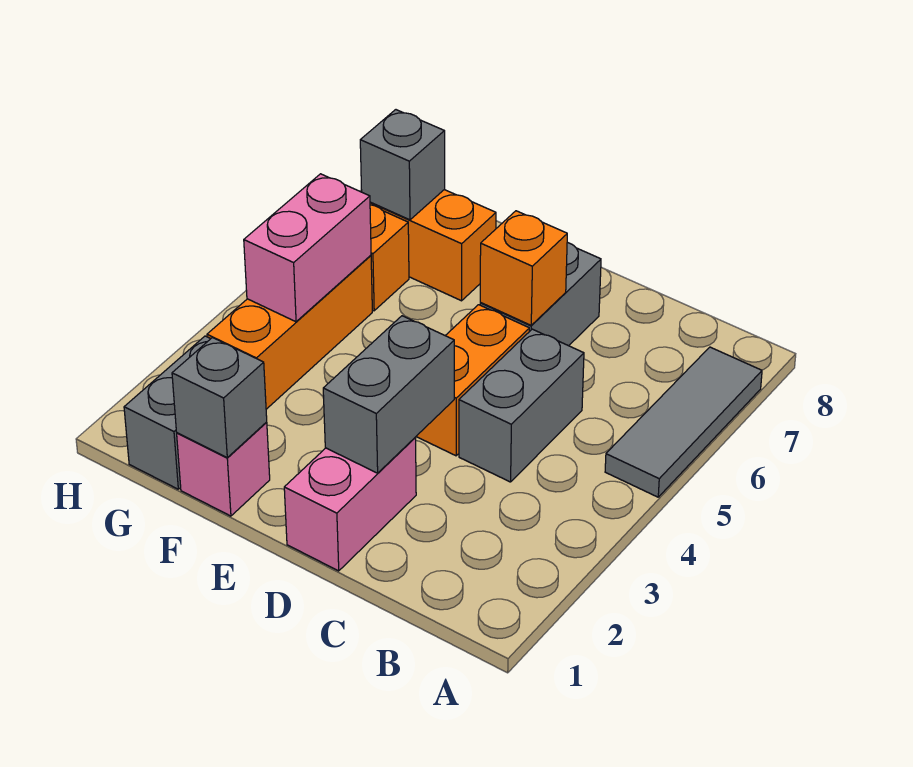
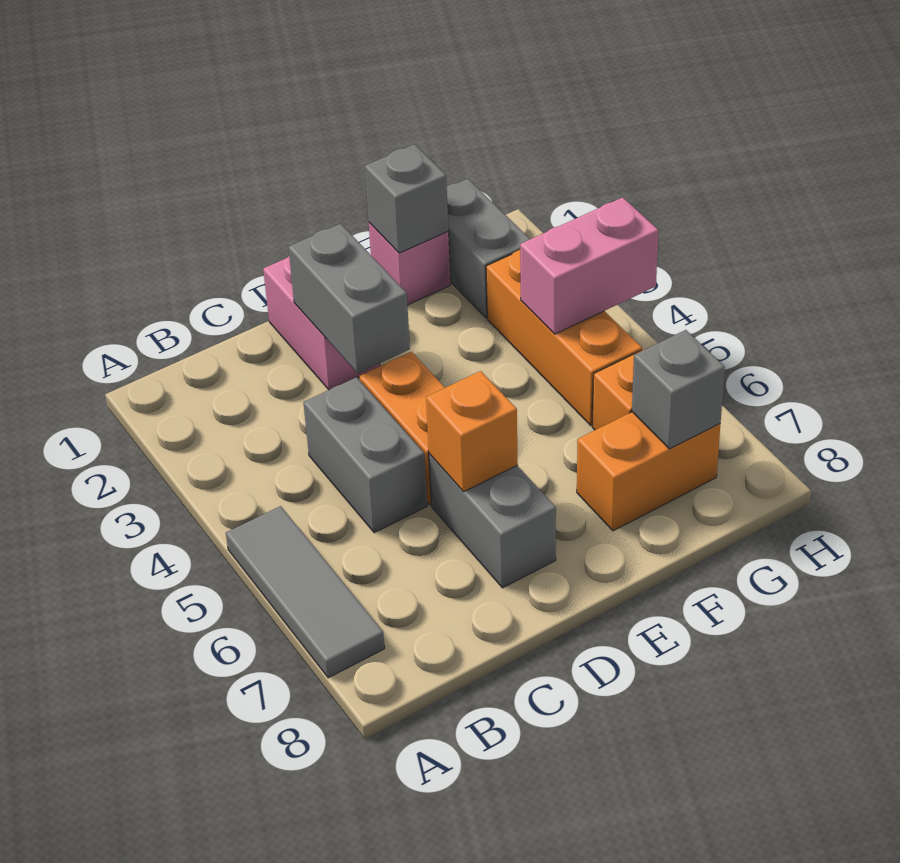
pink brick G4:G5 level 2 -> pink brick G4:H4 level 2

